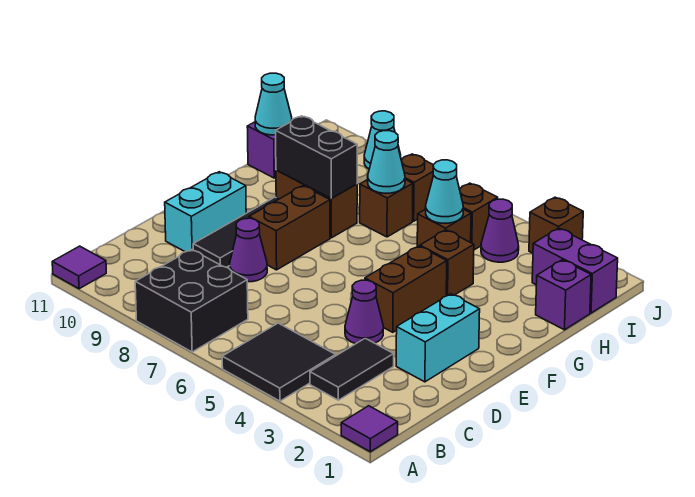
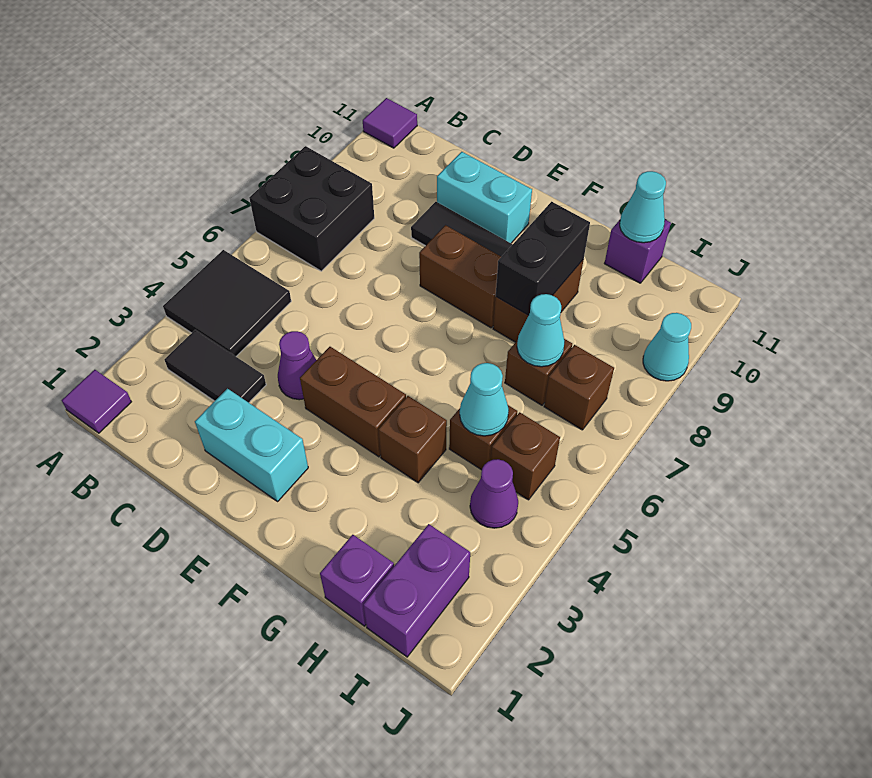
purple cone D8 level 1 -> none
brown brick J3 level 1 -> none

